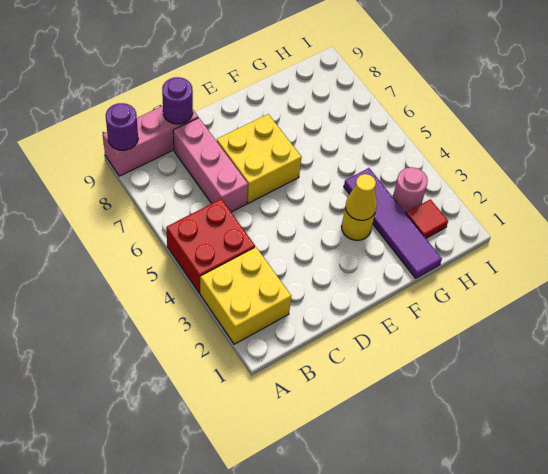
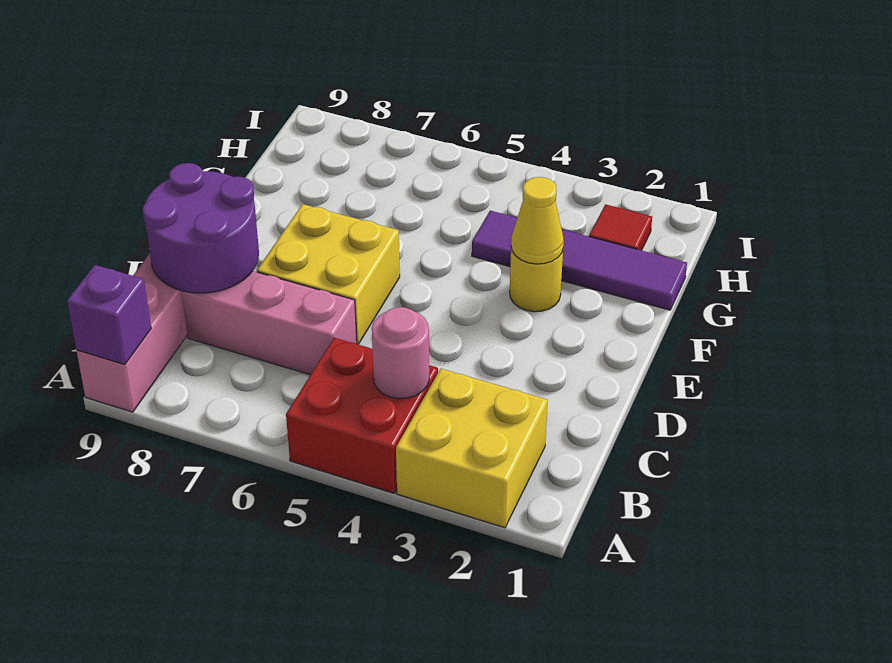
purple round brick A9 level 2 -> purple brick A9 level 2
purple round brick C9 level 2 -> purple round brick C8:D9 level 2
pink round brick H3 level 1 -> pink round brick B4 level 2

